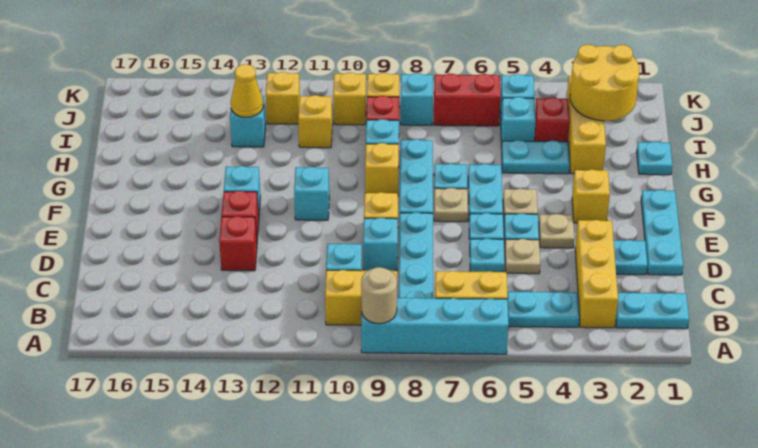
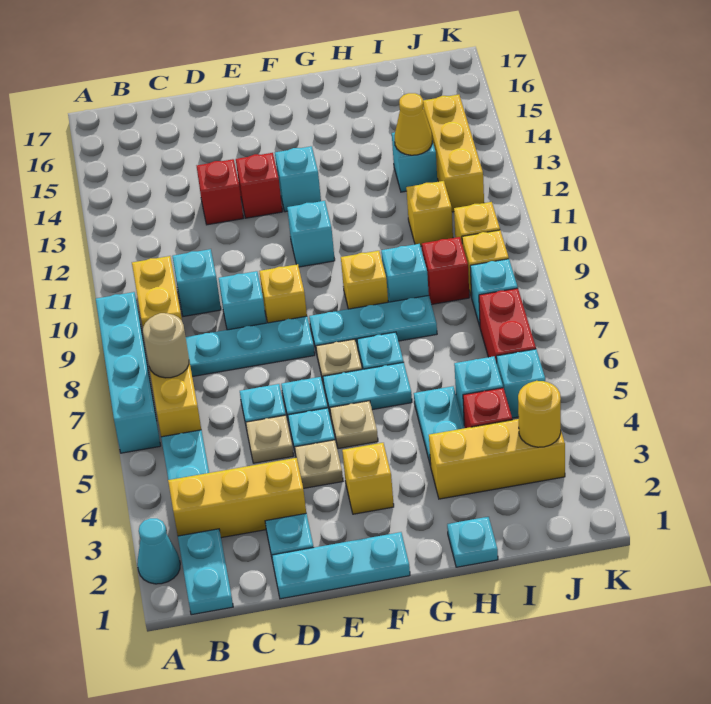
none -> cyan cone A2 level 1
tan round brick A9 level 2 -> tan round brick B7 level 2
yellow round brick I2:J3 level 2 -> yellow round brick J3 level 2
yellow brick J12 level 1 -> yellow brick J12:J14 level 1

